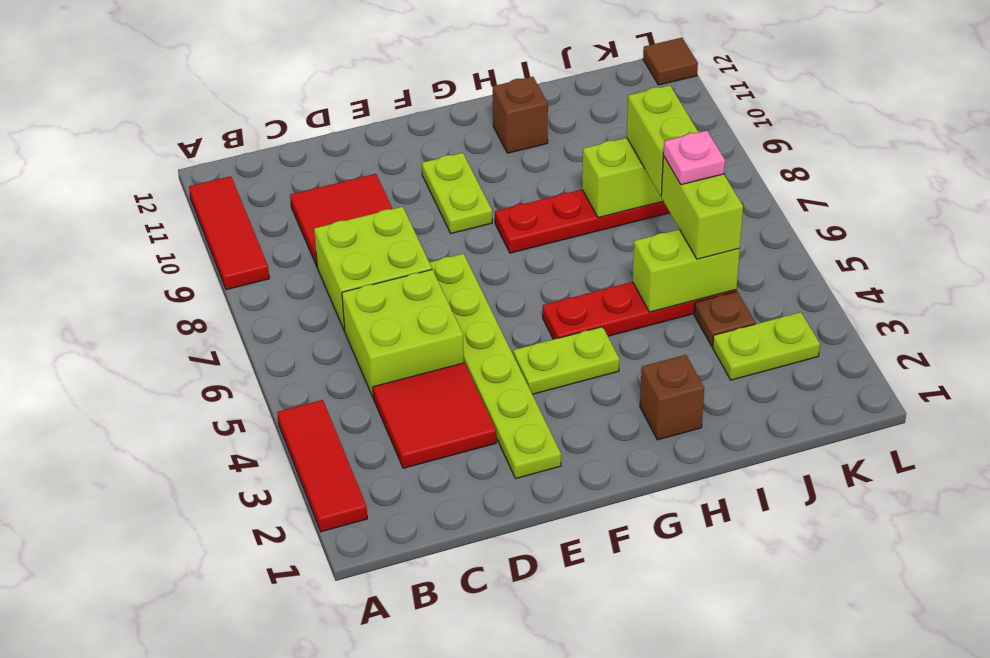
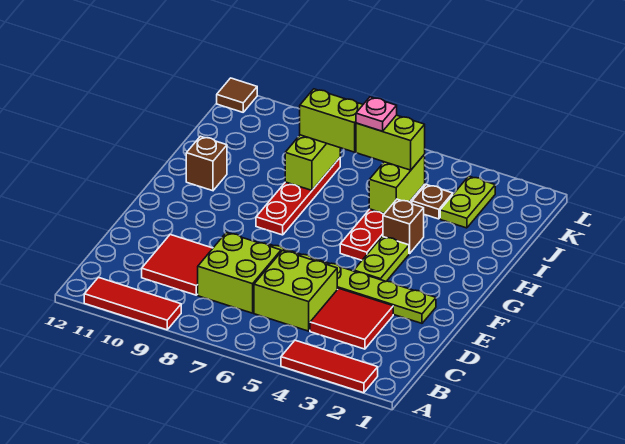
lime plate F9:F10 level 1 -> none
brown brick H2 level 1 -> brown brick H4 level 1

